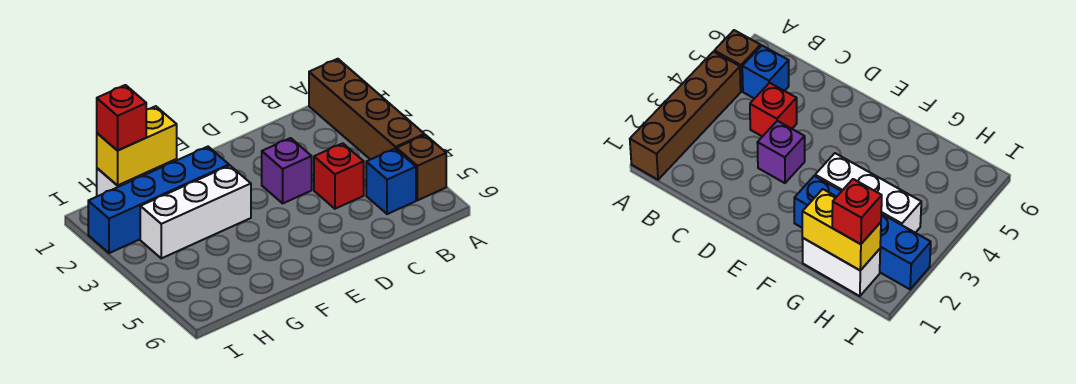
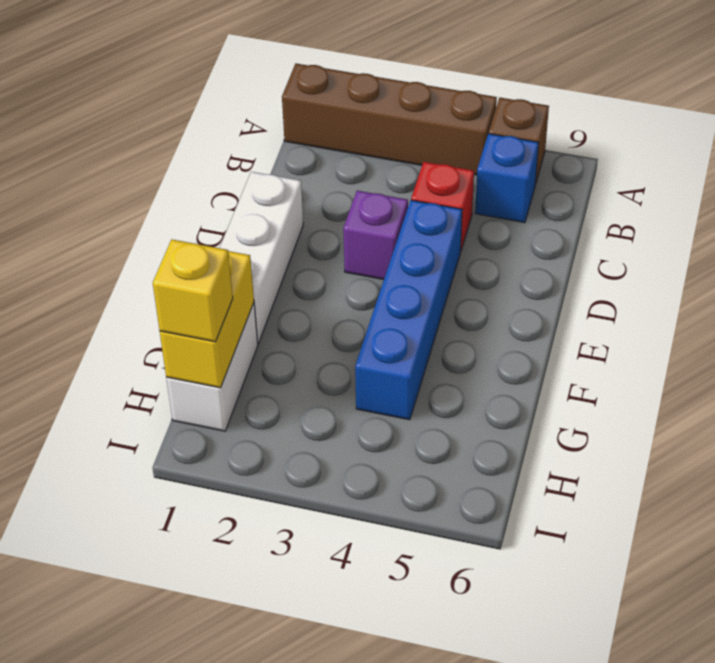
blue brick F2:I2 level 1 -> blue brick D4:G4 level 1
white brick F3:H3 level 1 -> white brick D1:F1 level 1
red brick H1 level 3 -> yellow brick H1 level 3

